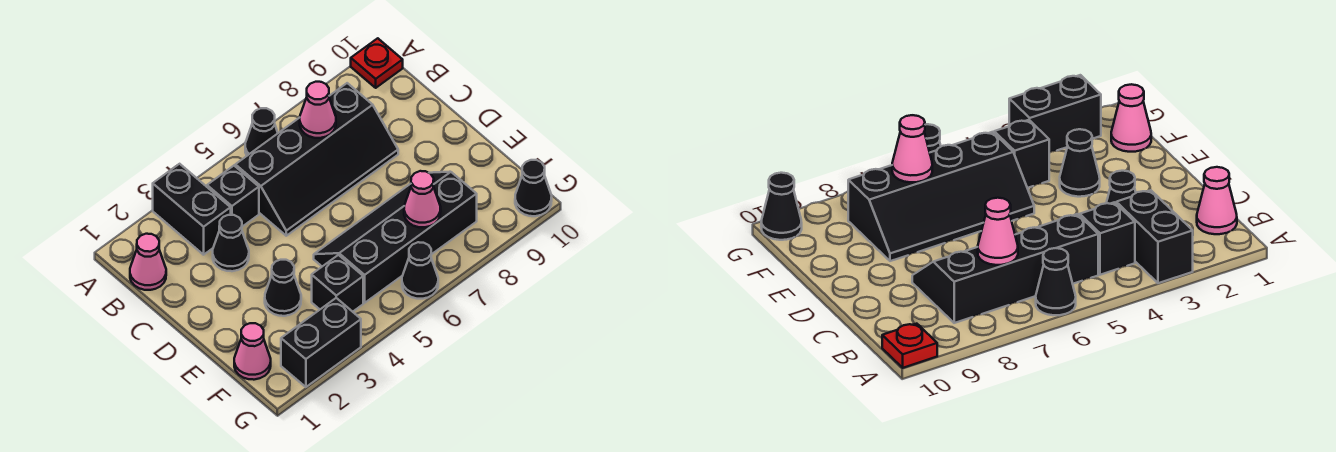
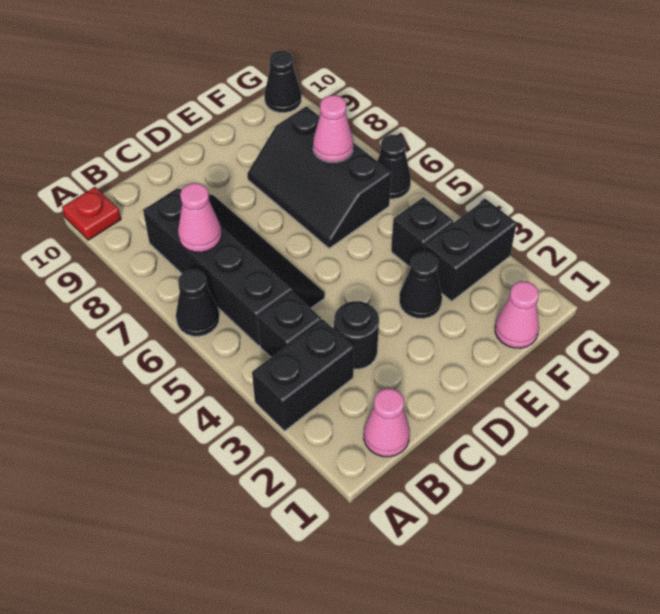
black cone C3 level 1 -> black round brick C3 level 1
black slope E5:F8 level 1 top F -> black slope E6:F8 level 1 top F
black brick G2:G3 level 1 -> black brick F3:G3 level 1

